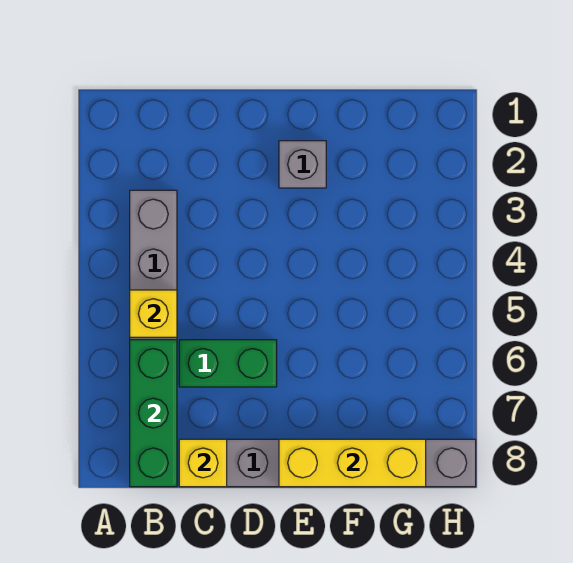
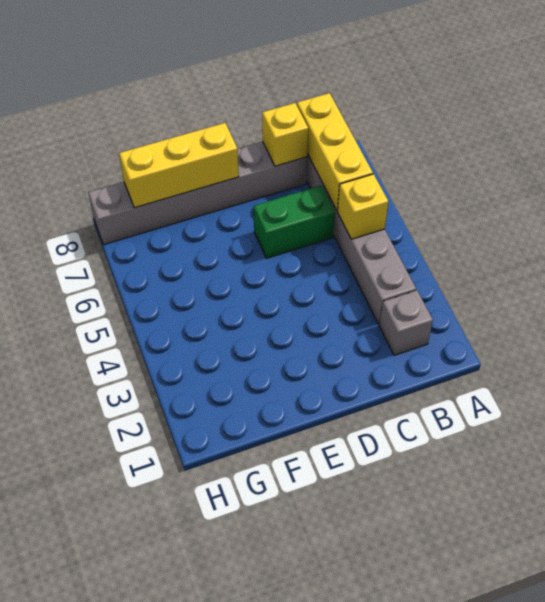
green brick B6:B8 level 2 -> yellow brick B6:B8 level 2
grey brick E2 level 1 -> grey brick B2 level 1

